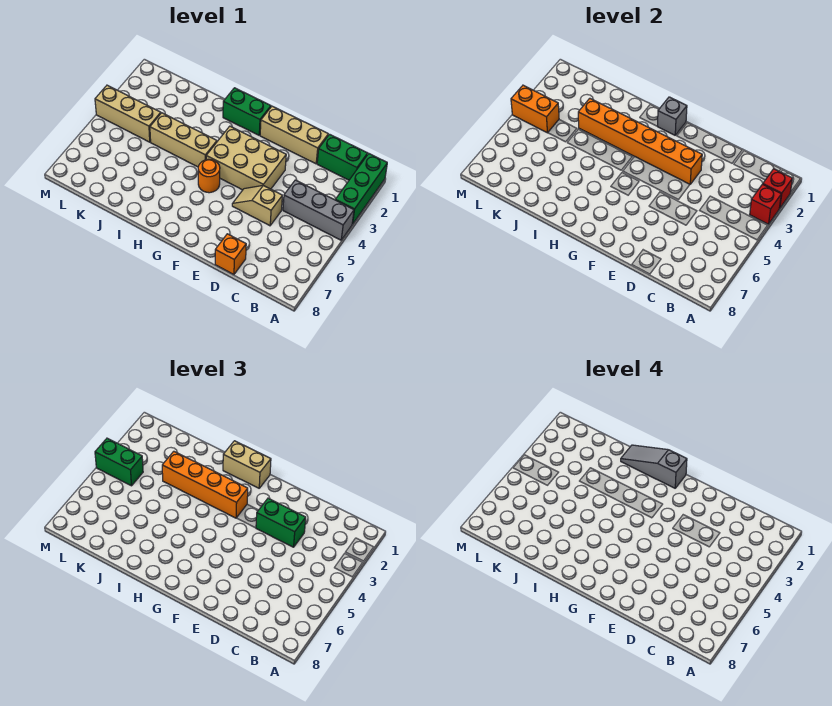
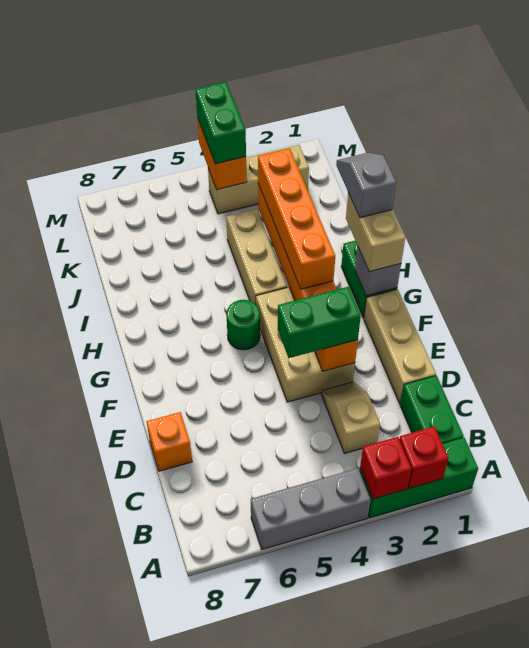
grey brick A4:C4 level 1 -> grey brick A4:A6 level 1
green brick D3:E3 level 3 -> green brick E3:E4 level 3
tan slope D5:E5 level 1 top D -> tan slope C3:D3 level 1 top C
grey slope G1:I1 level 4 top G -> grey slope H1:I1 level 4 top H
orange round brick G5 level 1 -> green round brick G5 level 1
tan brick K4:M4 level 1 -> tan brick L2:L4 level 1

